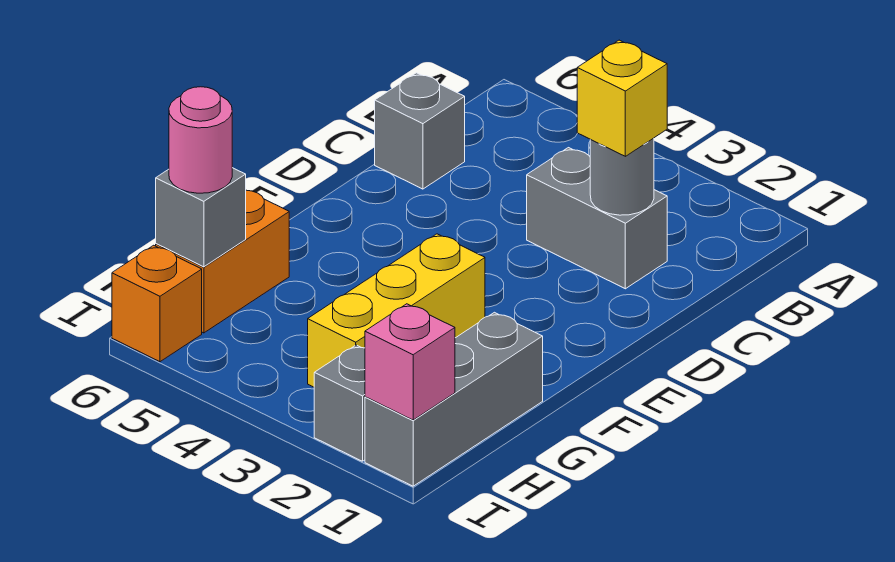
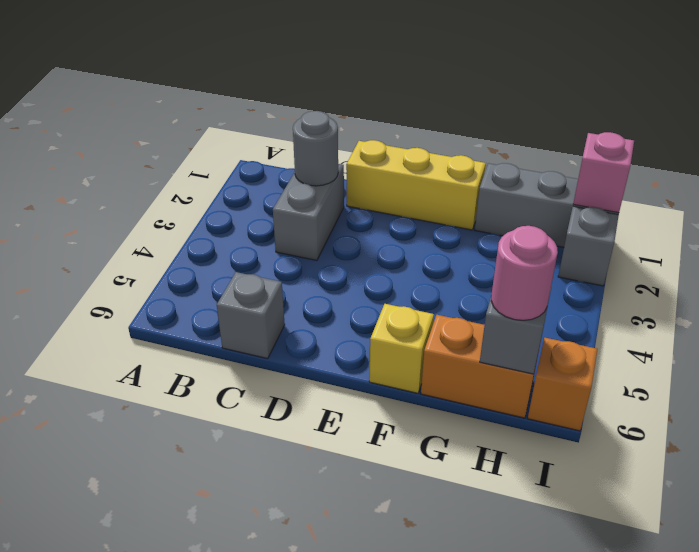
yellow brick C2 level 3 -> yellow brick F6 level 1
yellow brick F3:H3 level 1 -> yellow brick D1:F1 level 1

